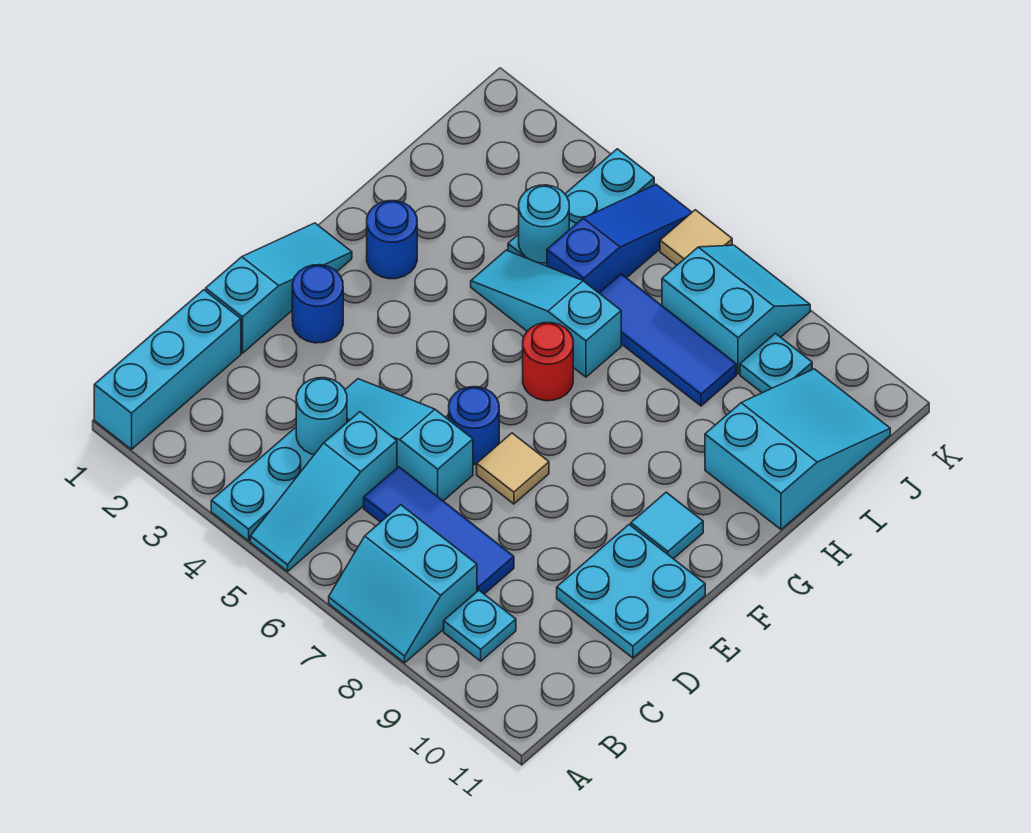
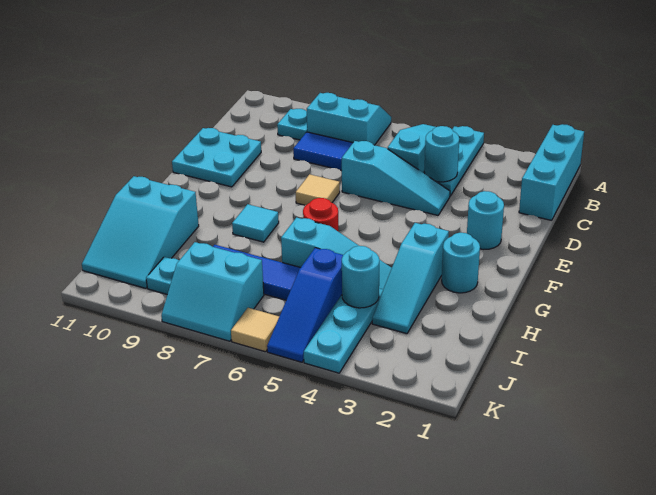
cyan slope D1:F1 level 1 top D -> cyan slope G3:I3 level 1 top G
blue round brick E2 level 1 -> cyan round brick E2 level 1
blue round brick E6 level 1 -> none
cyan tile F10 level 1 -> cyan tile G8 level 1
blue round brick G2 level 1 -> cyan round brick G2 level 1

